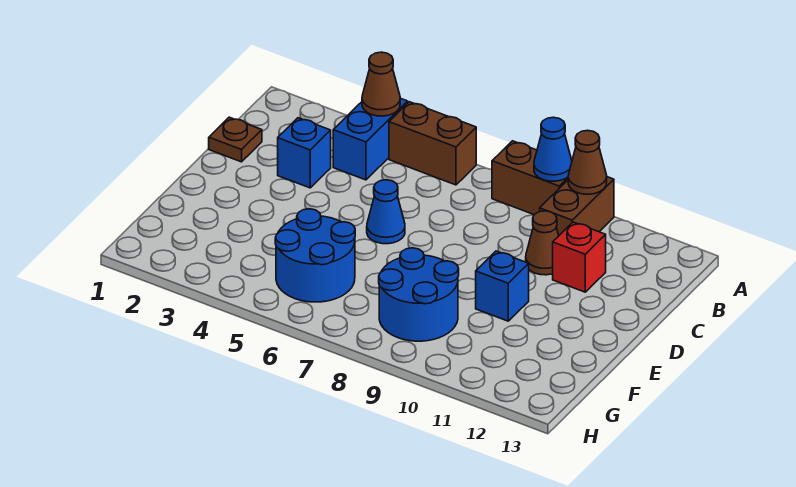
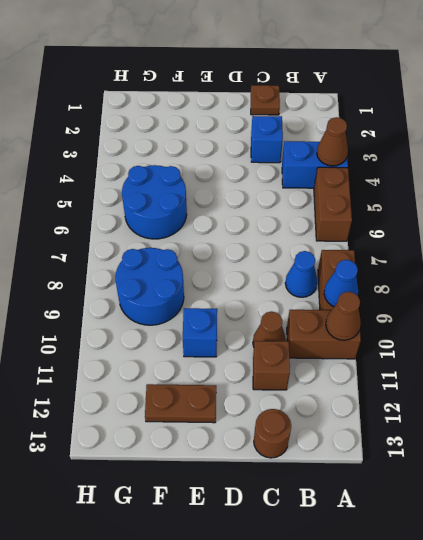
red brick C11 level 1 -> brown brick C11 level 1
none -> brown round brick C13 level 1
blue cone D6 level 1 -> blue cone B8 level 1
none -> brown plate E12:F12 level 1

